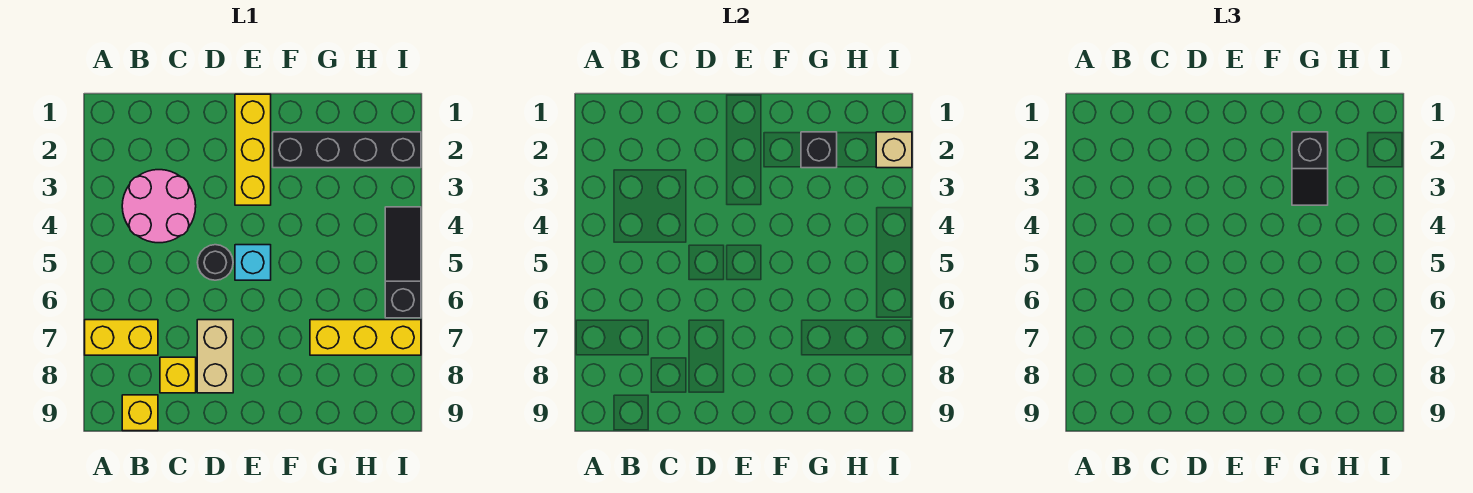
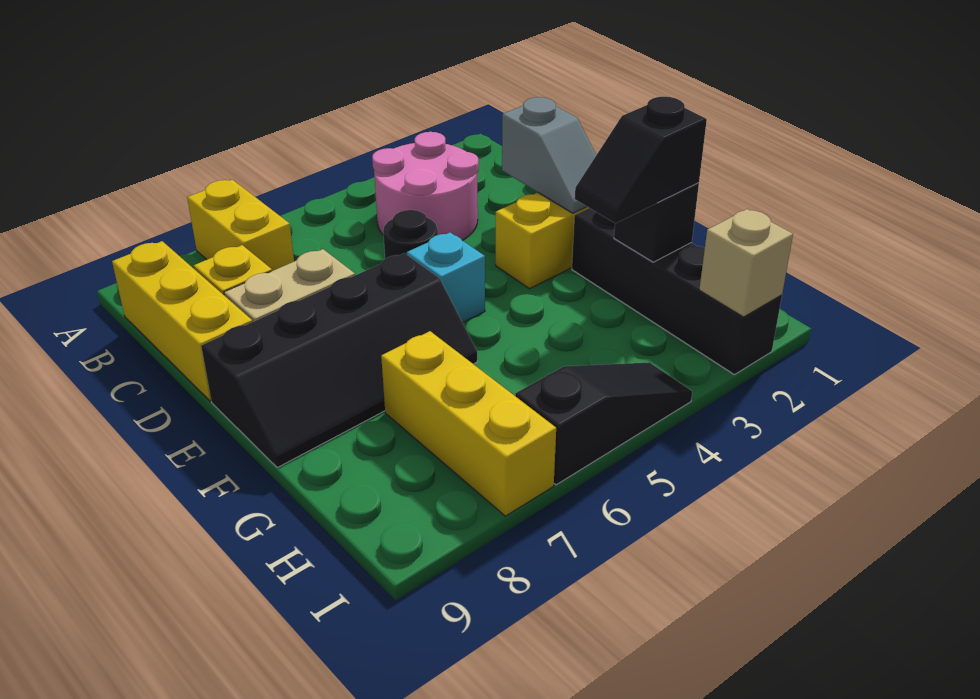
yellow brick B9 level 1 -> yellow brick B9:D9 level 1
none -> grey slope D2:E2 level 2 top D
none -> black slope E6:F9 level 1 top E

